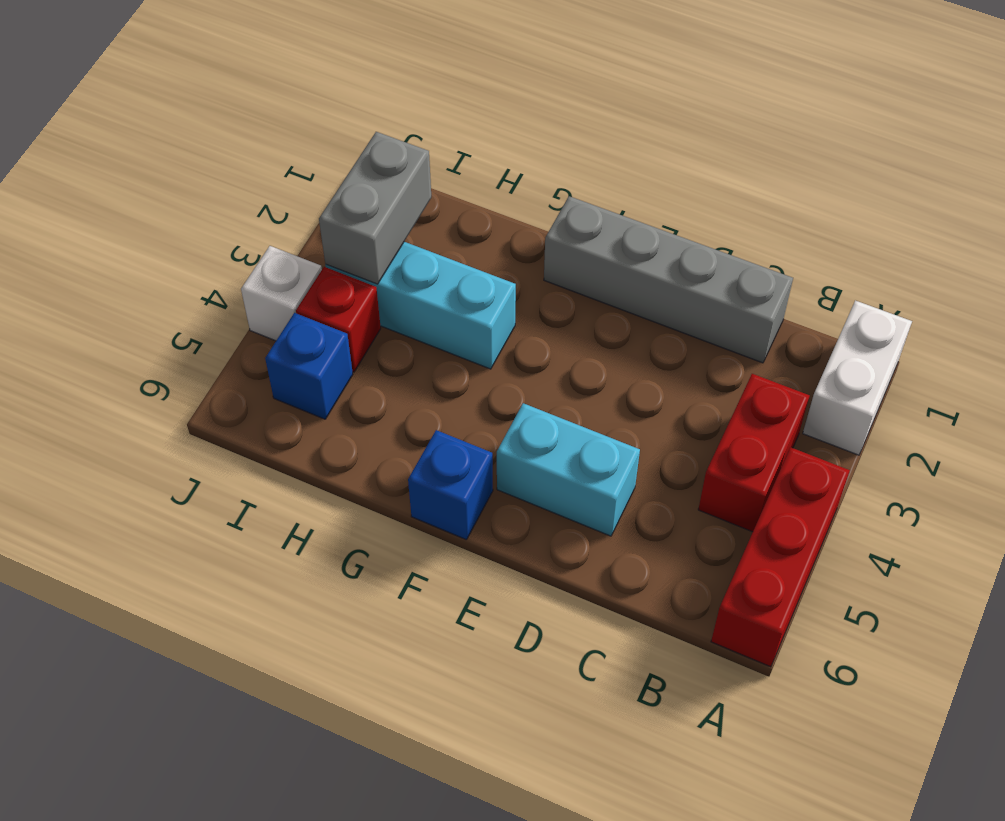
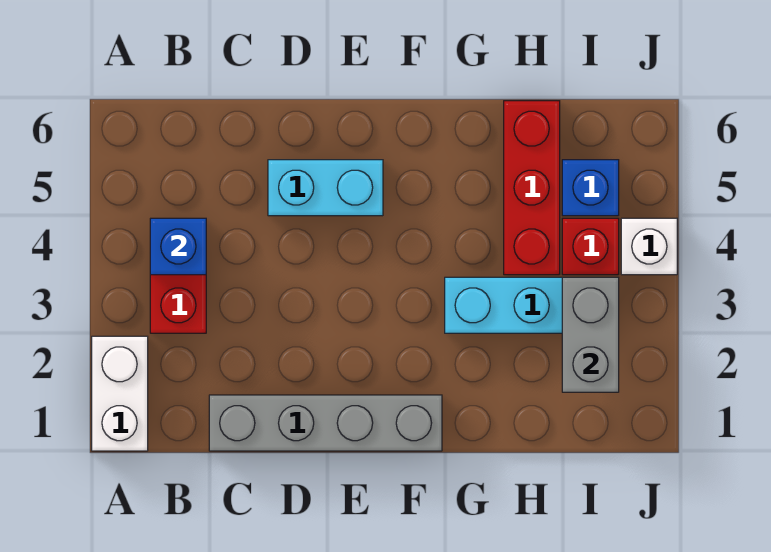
red brick A4:A6 level 1 -> red brick H4:H6 level 1
blue brick F6 level 1 -> blue brick B4 level 2

